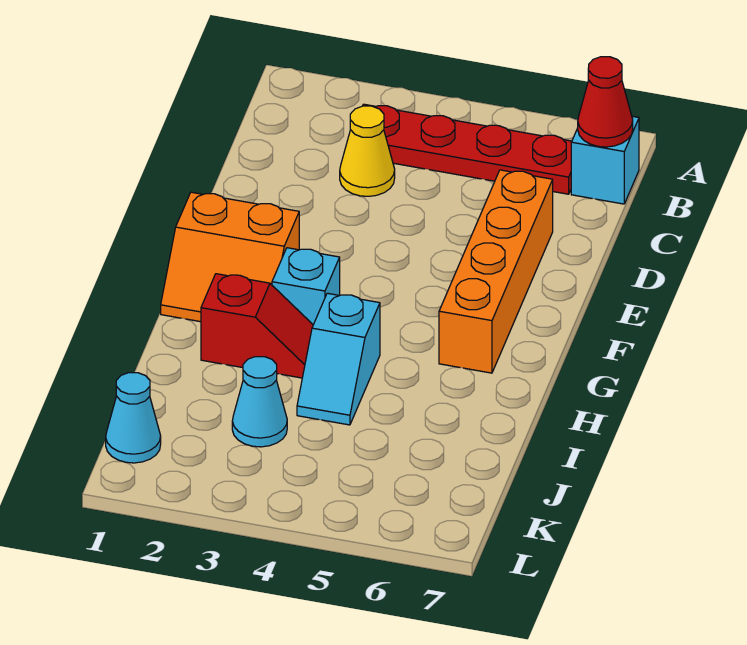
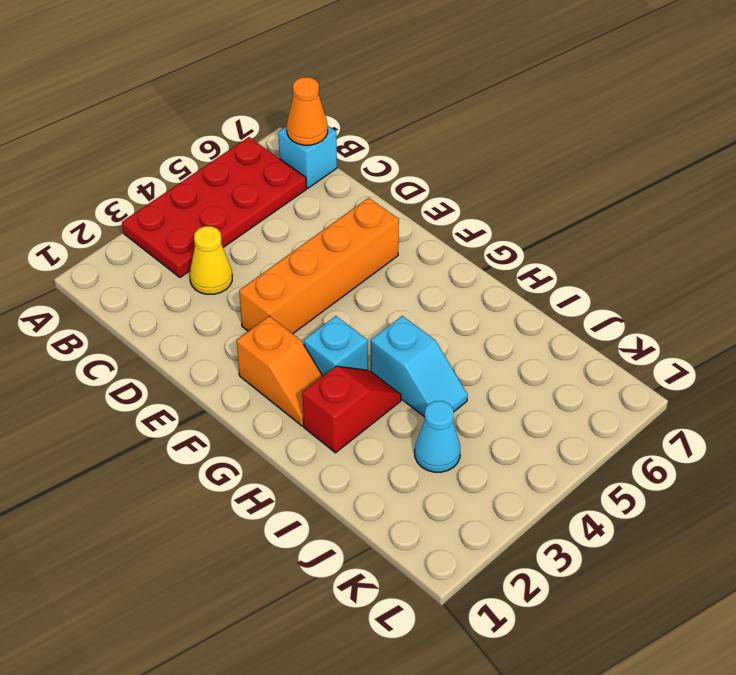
red plate B3:B6 level 1 -> red plate A3:B6 level 1
red cone B7 level 2 -> orange cone B7 level 2
orange brick D6:G6 level 1 -> orange brick E3:E6 level 1
orange slope F1:G2 level 1 top F -> orange slope F2:G2 level 1 top F
cyan cone K1 level 1 -> none

